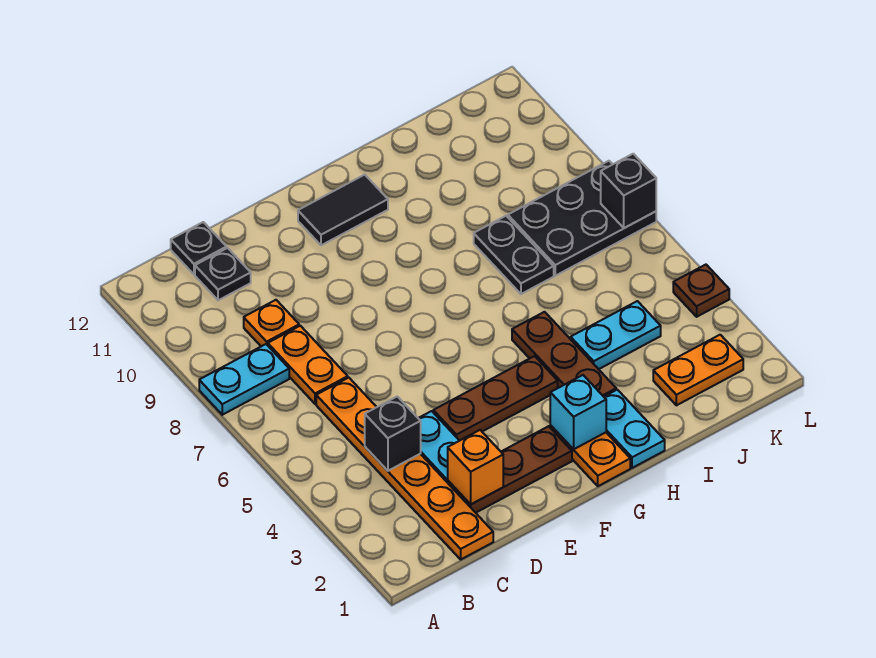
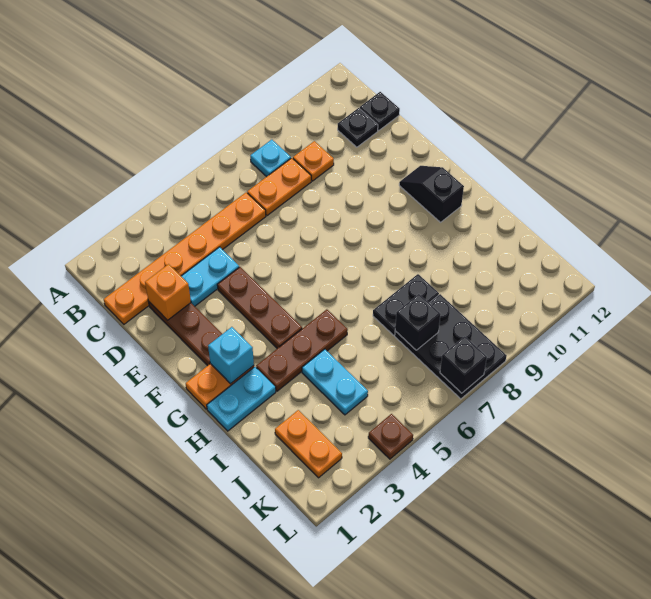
cyan plate A8:B8 level 1 -> cyan plate B8 level 1
black brick C4 level 2 -> black brick J7 level 2
black tile F11:G11 level 1 -> black slope F11:G11 level 1 top G

